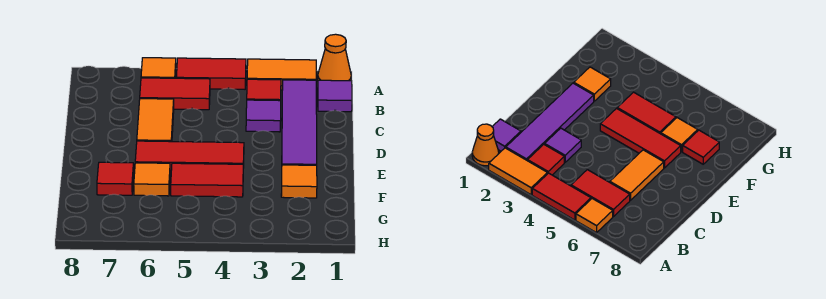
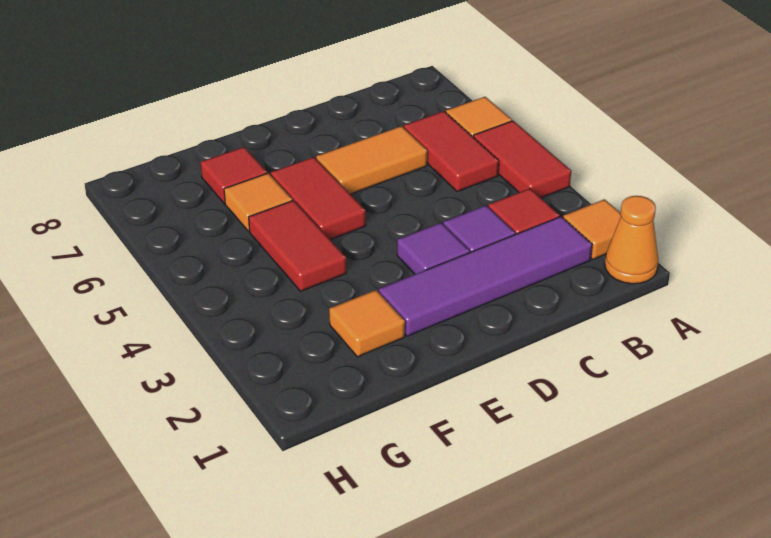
orange tile A2:A3 level 1 -> orange tile A2 level 1
purple tile B1 level 1 -> purple tile D3 level 1
red tile E4:E6 level 1 -> red tile E5:E6 level 1

